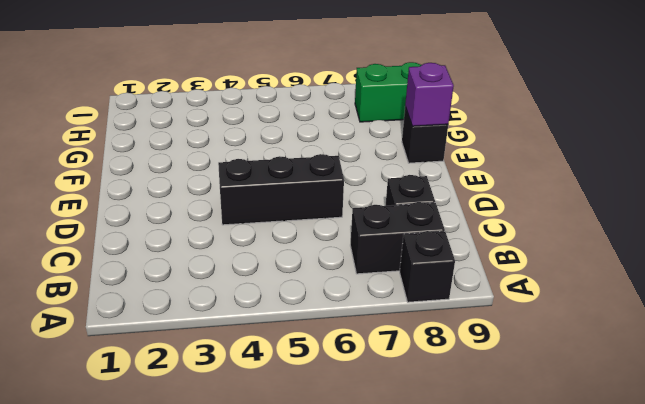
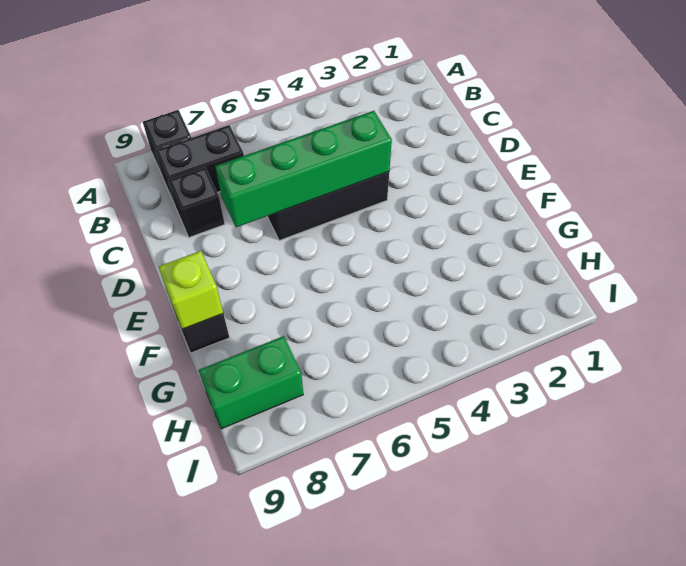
none -> green brick D4:D7 level 2
purple brick F9 level 2 -> lime brick F9 level 2

